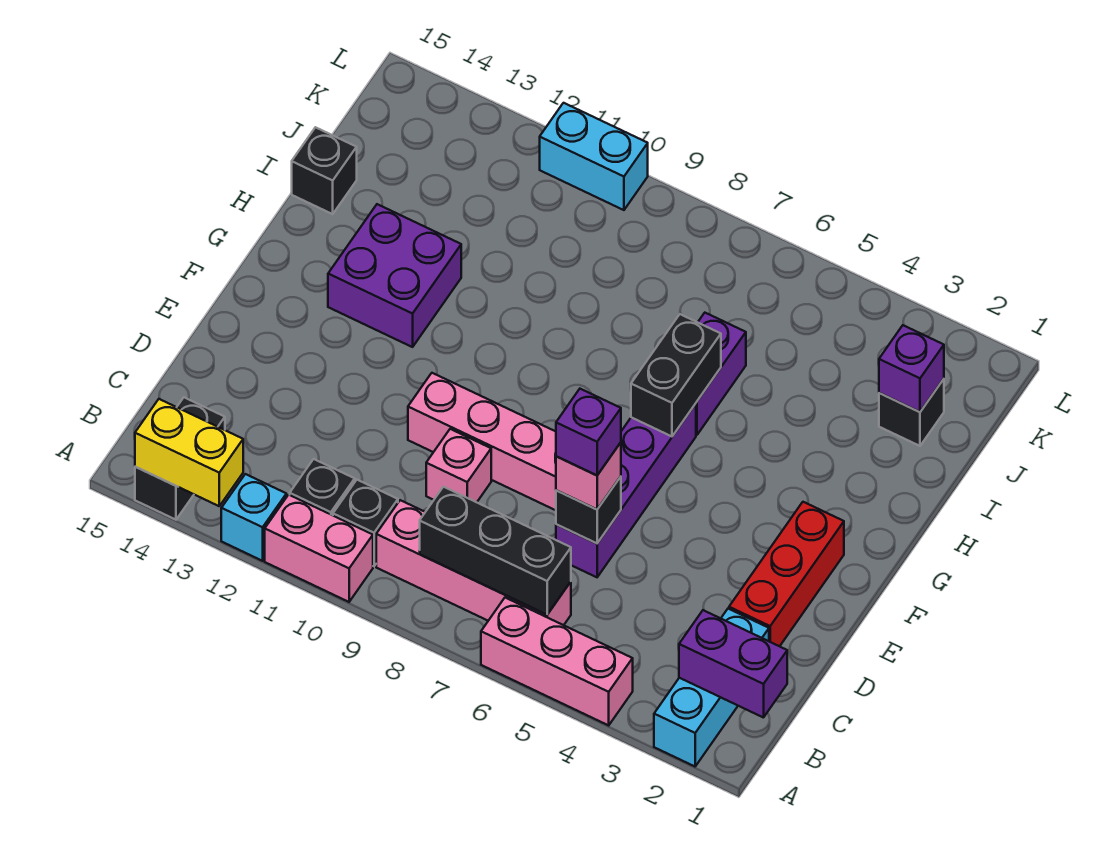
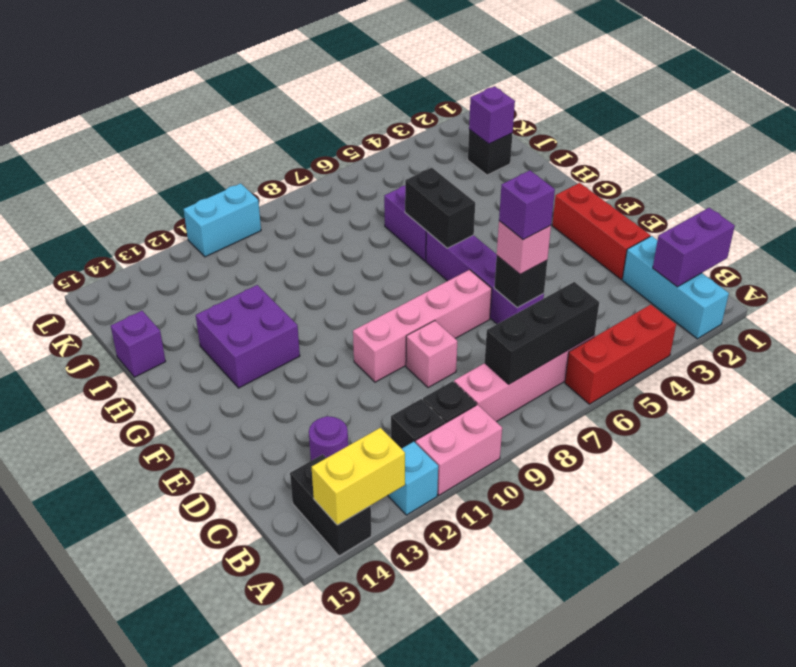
pink brick A4:A6 level 1 -> red brick A4:A6 level 1
none -> purple round brick C13 level 1
black brick I15 level 1 -> purple brick I15 level 1

